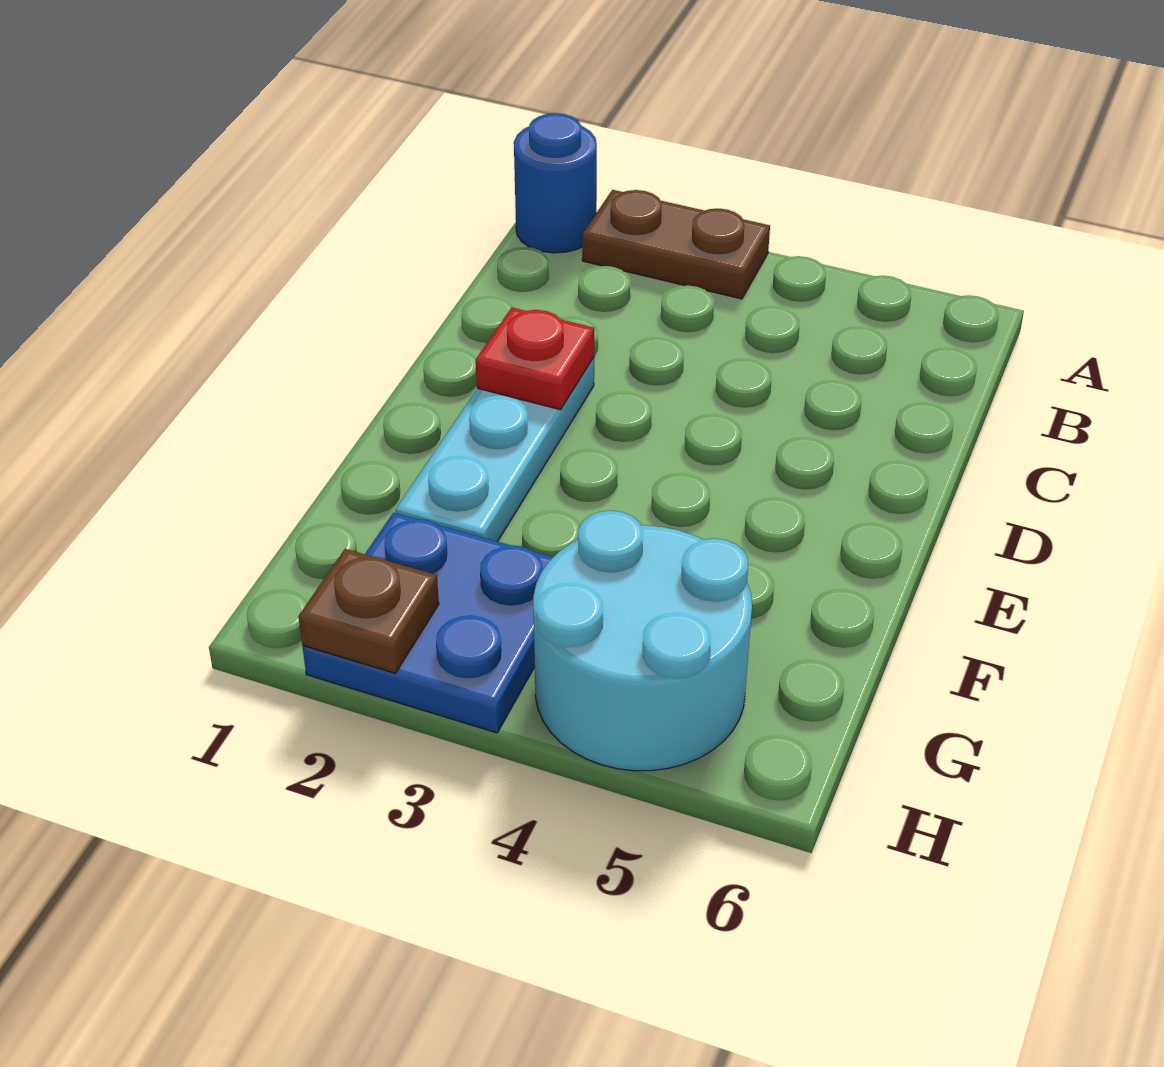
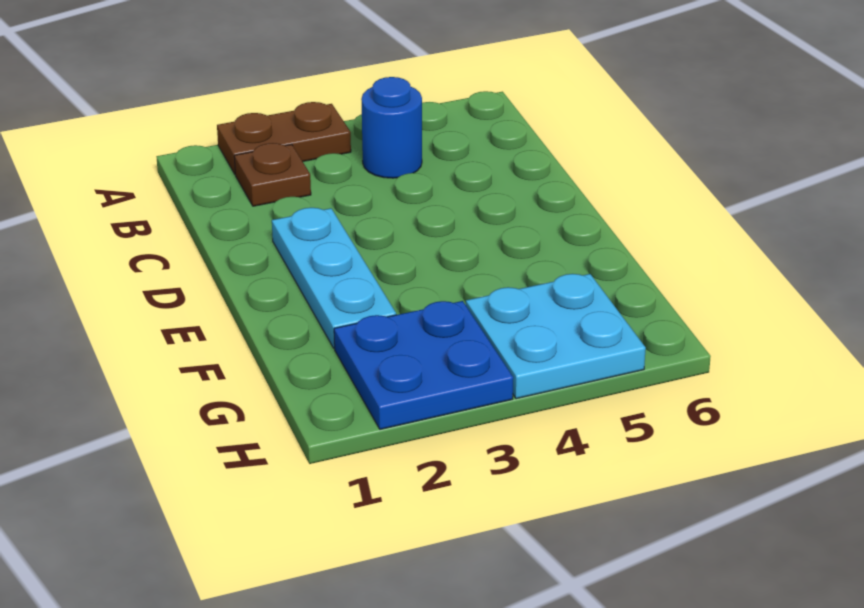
blue round brick A1 level 1 -> blue round brick B4 level 1
red plate D2 level 2 -> none
cyan round brick G4:H5 level 1 -> cyan plate G4:H5 level 1
brown plate H2 level 2 -> brown plate B2 level 1

